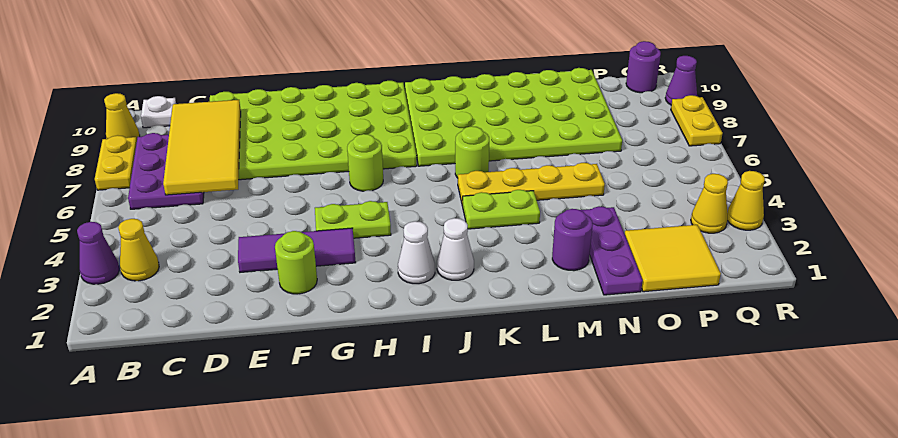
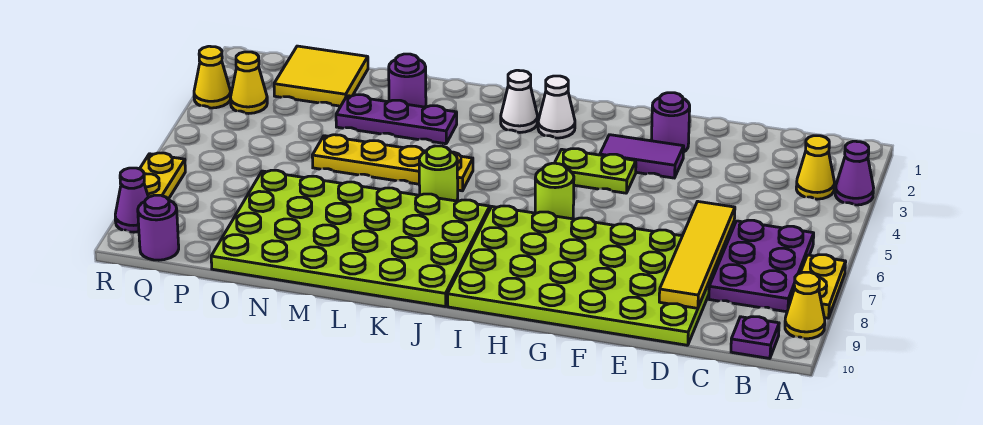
white plate B10 level 1 -> purple plate B10 level 1
yellow tile C6:D9 level 2 -> yellow tile D6:D9 level 2
purple tile E3:G3 level 1 -> purple tile F3:G3 level 1
lime round brick F2 level 1 -> purple round brick F2 level 1
lime plate K4:L4 level 1 -> none
purple plate N1:N3 level 1 -> purple plate L3:N3 level 1

